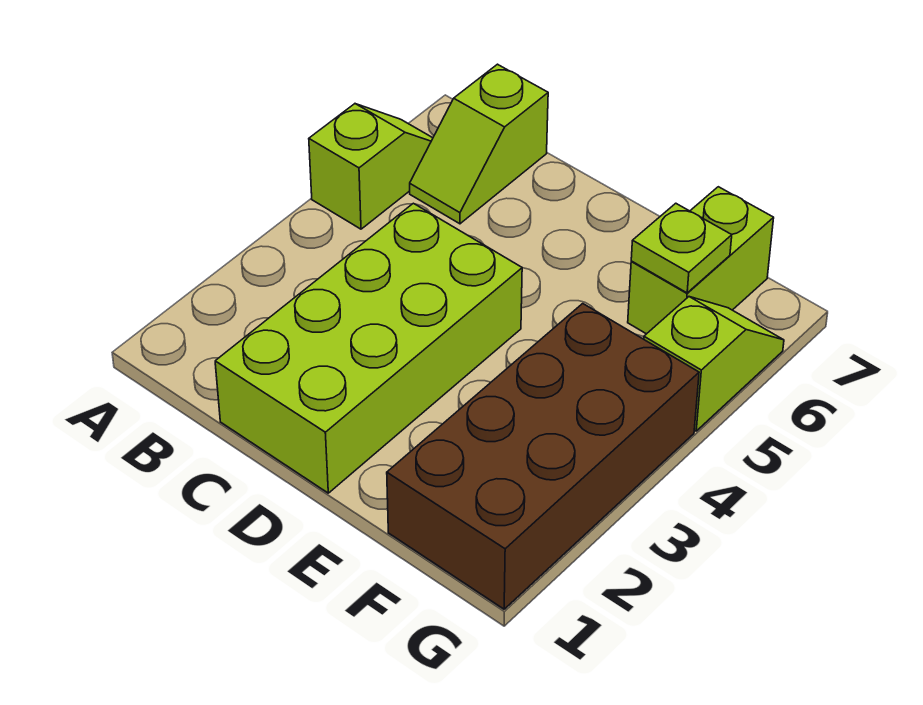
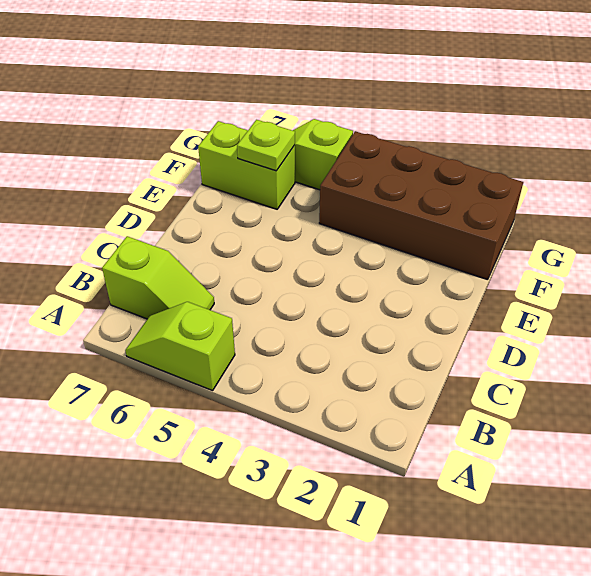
lime brick C1:D4 level 1 -> none

